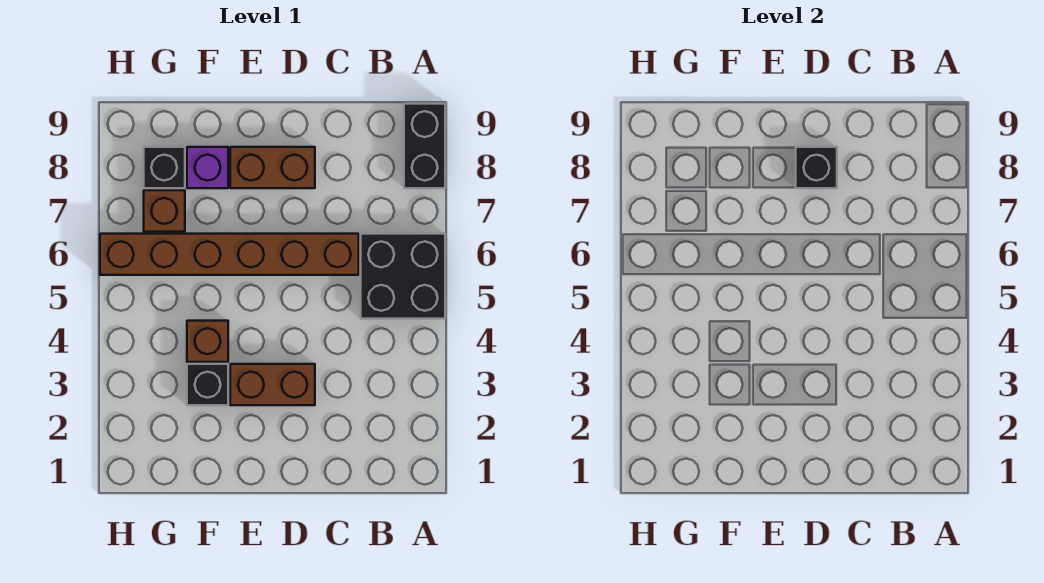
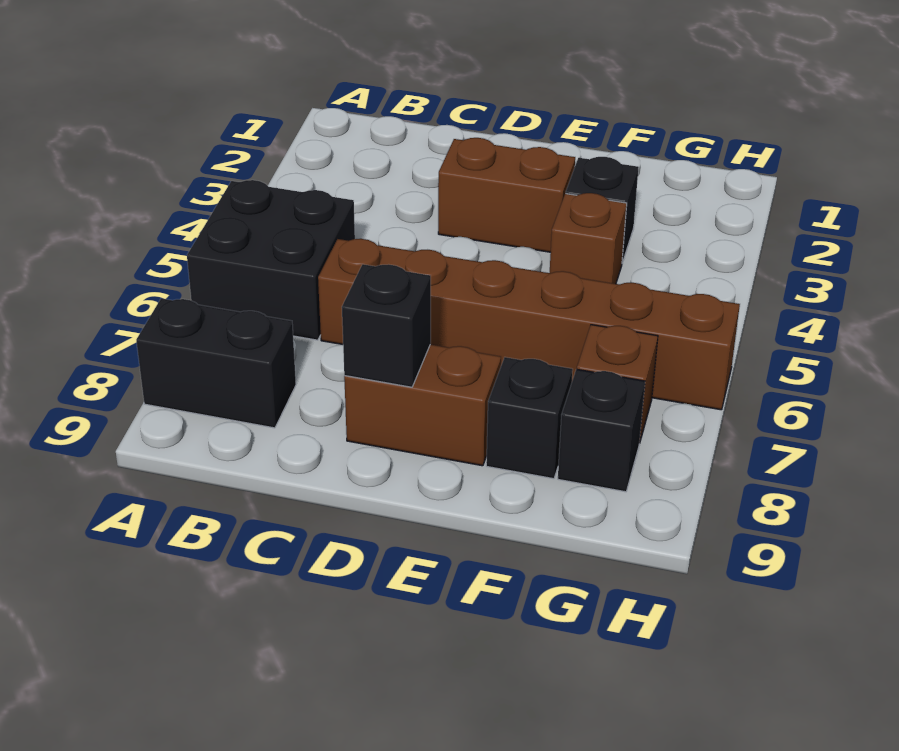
black brick A8:A9 level 1 -> black brick A8:B8 level 1
purple brick F8 level 1 -> black brick F8 level 1

